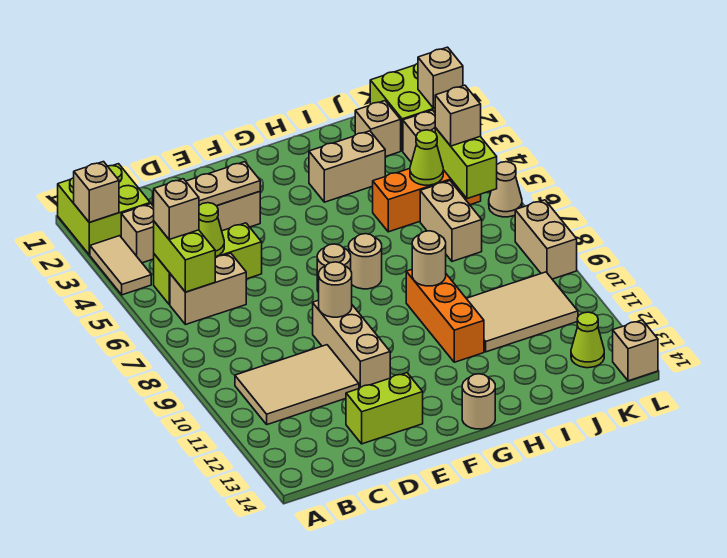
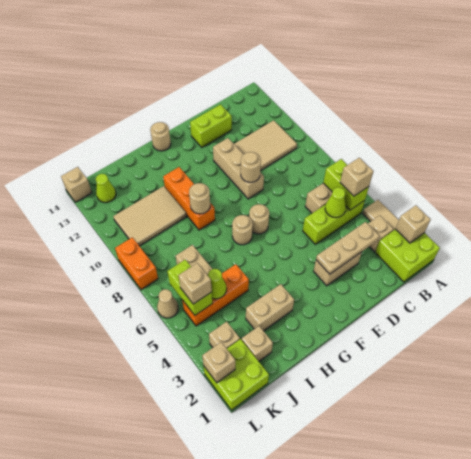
tan brick L8:L9 level 1 -> orange brick L8:L9 level 1

